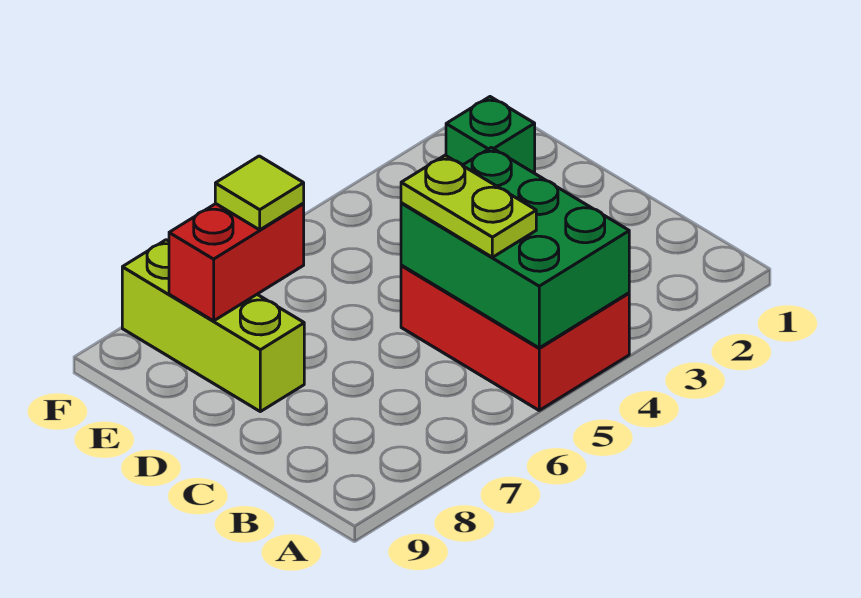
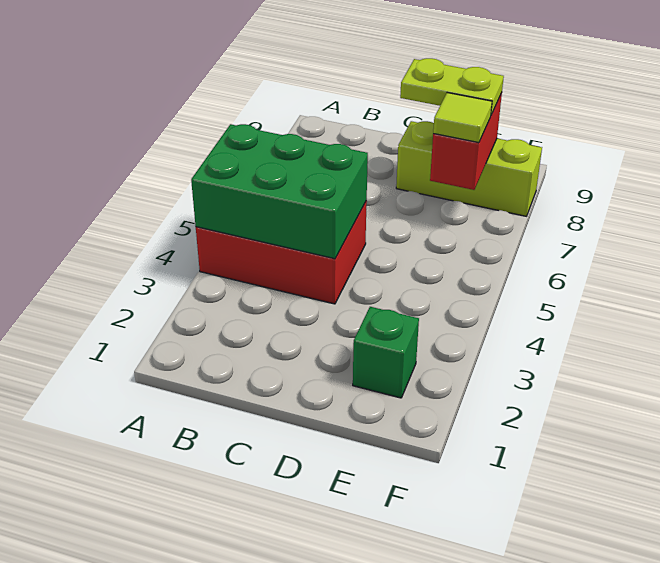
lime plate B5:C5 level 3 -> lime plate D8:E8 level 3

